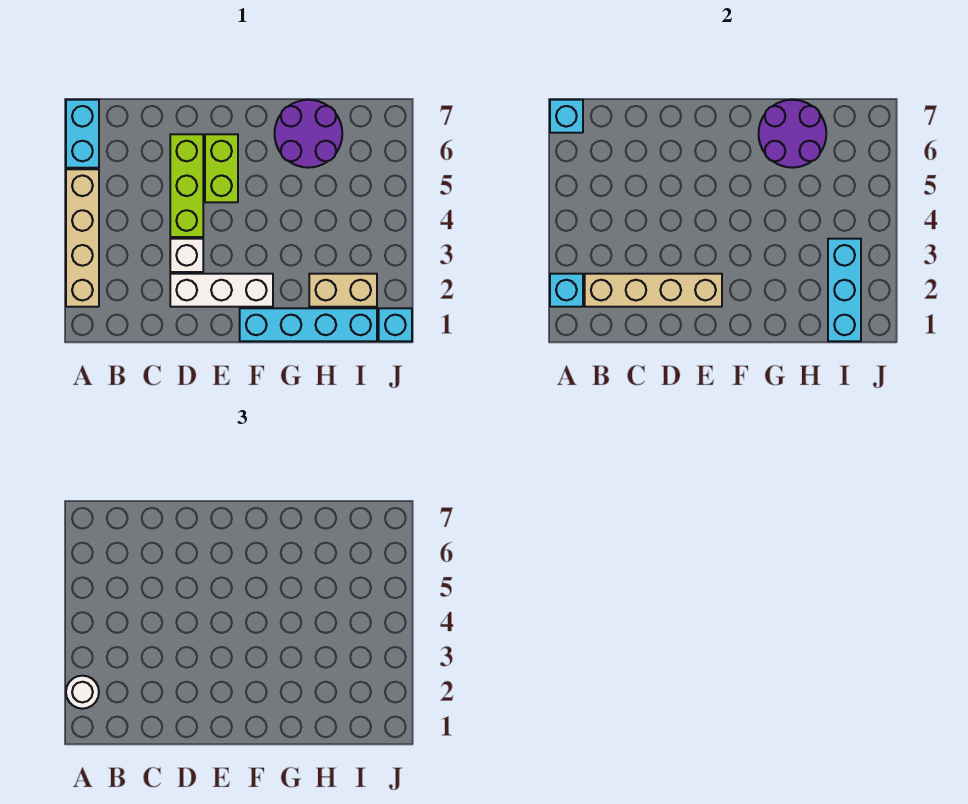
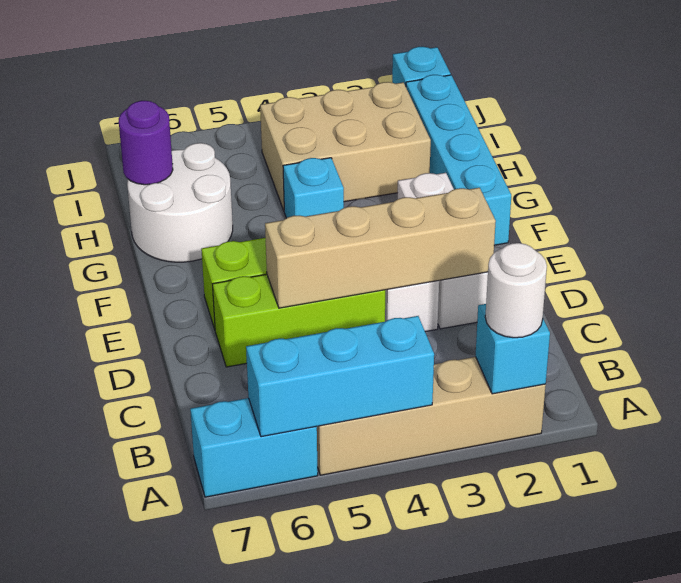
cyan brick A7 level 2 -> cyan brick G4 level 1
tan brick B2:E2 level 2 -> tan brick D2:D5 level 2
purple round brick G6:H7 level 1 -> white round brick G6:H7 level 1
purple round brick G6:H7 level 2 -> purple round brick H7 level 2
tan brick H2:I2 level 1 -> tan brick H2:I4 level 1
cyan brick I1:I3 level 2 -> cyan brick A4:A6 level 2

